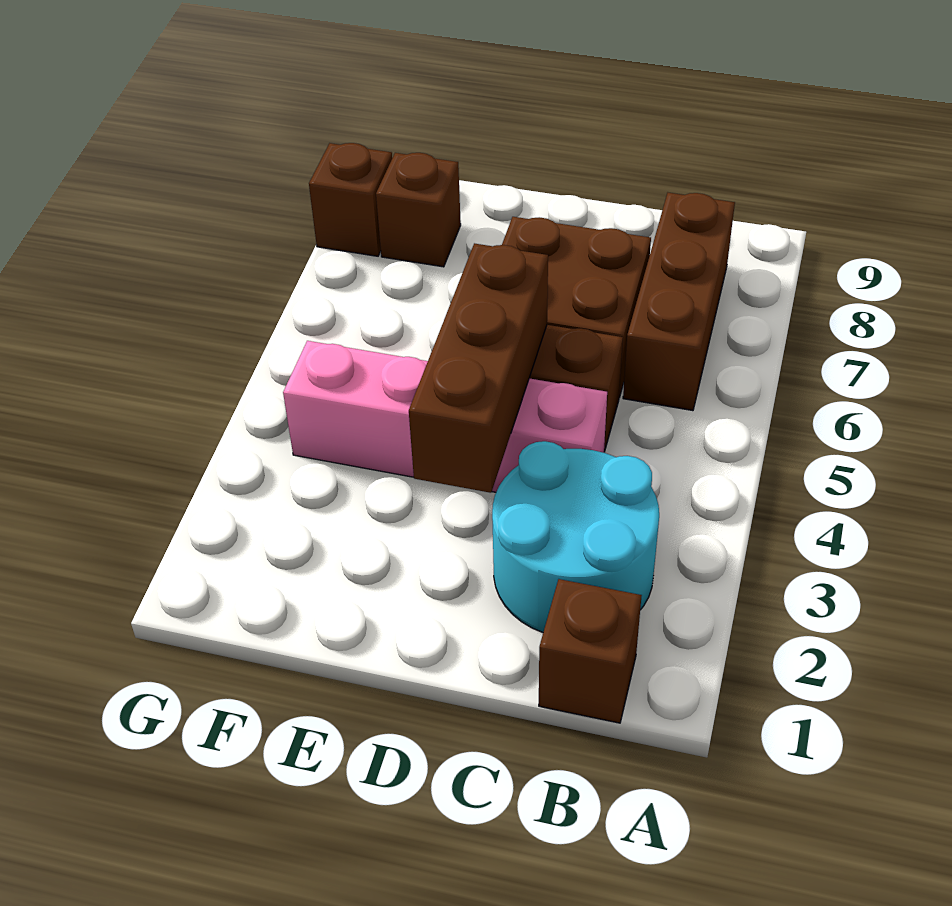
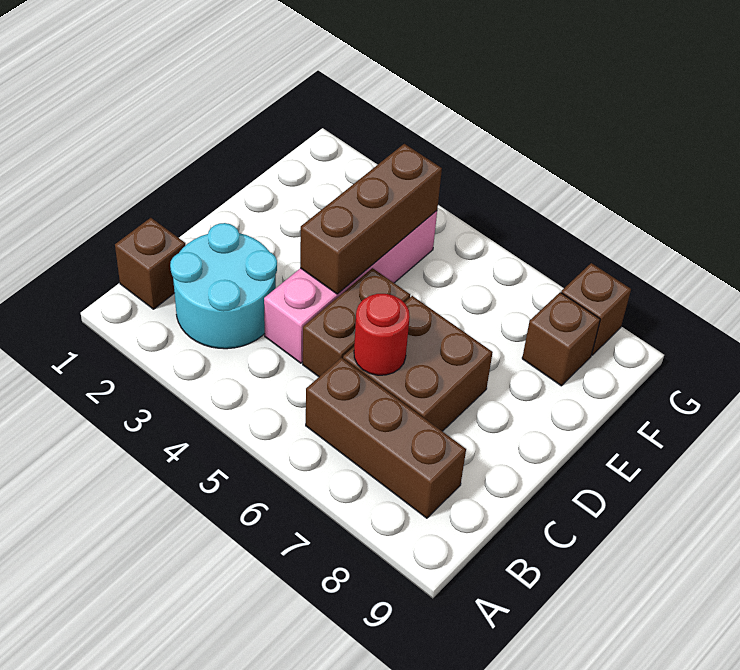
none -> red round brick C6 level 2
brown brick D3:D5 level 2 -> brown brick D4:F4 level 2

